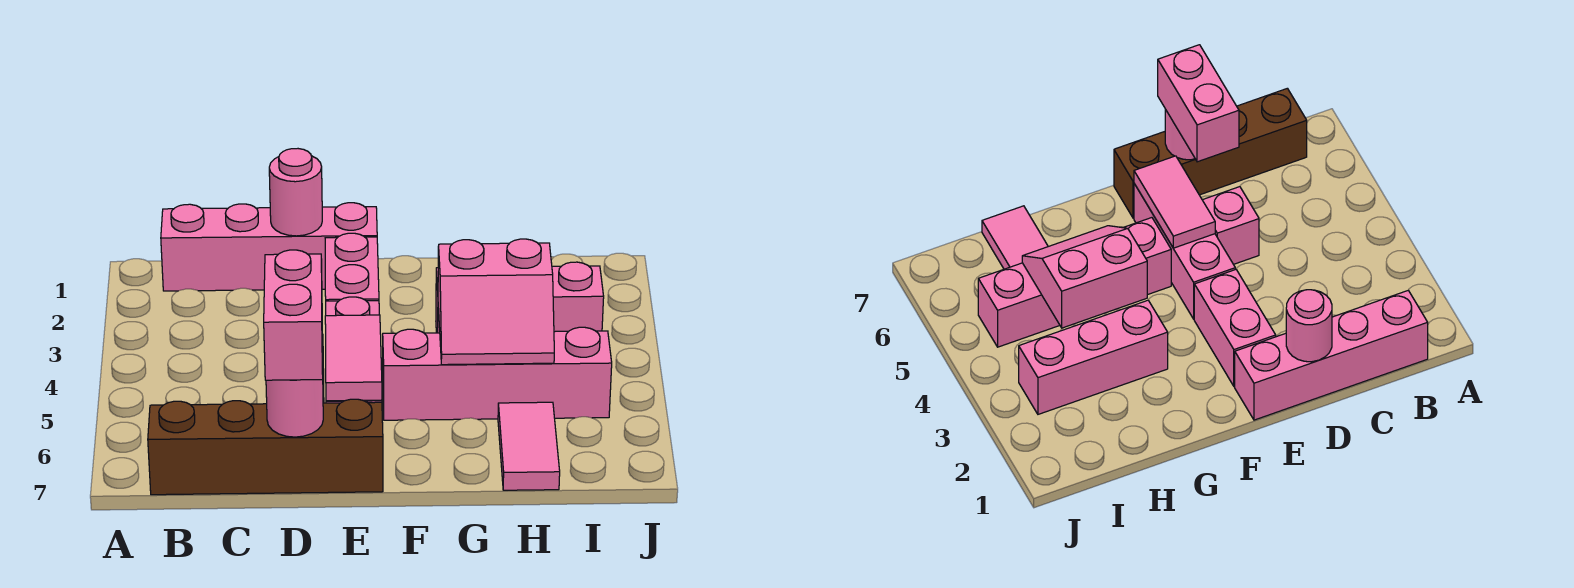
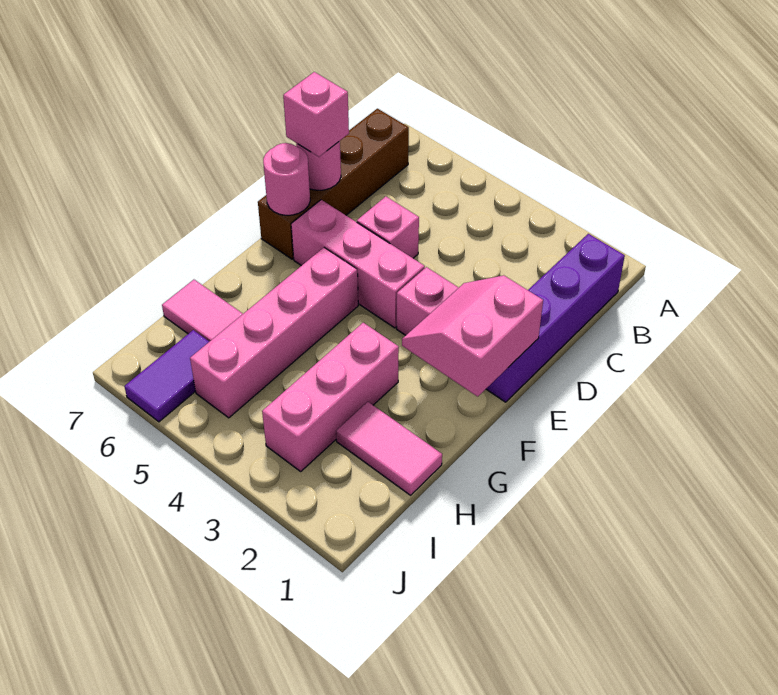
pink brick B1:E1 level 1 -> purple brick B1:E1 level 1
pink round brick D1 level 2 -> pink round brick E7 level 2
pink brick D6:D7 level 3 -> pink brick D7 level 3
pink tile E5:E6 level 2 -> pink tile H1:H2 level 1
pink slope G4:H5 level 2 top 4 -> pink slope E1:F2 level 2 top 1
none -> purple tile I6:J6 level 1

